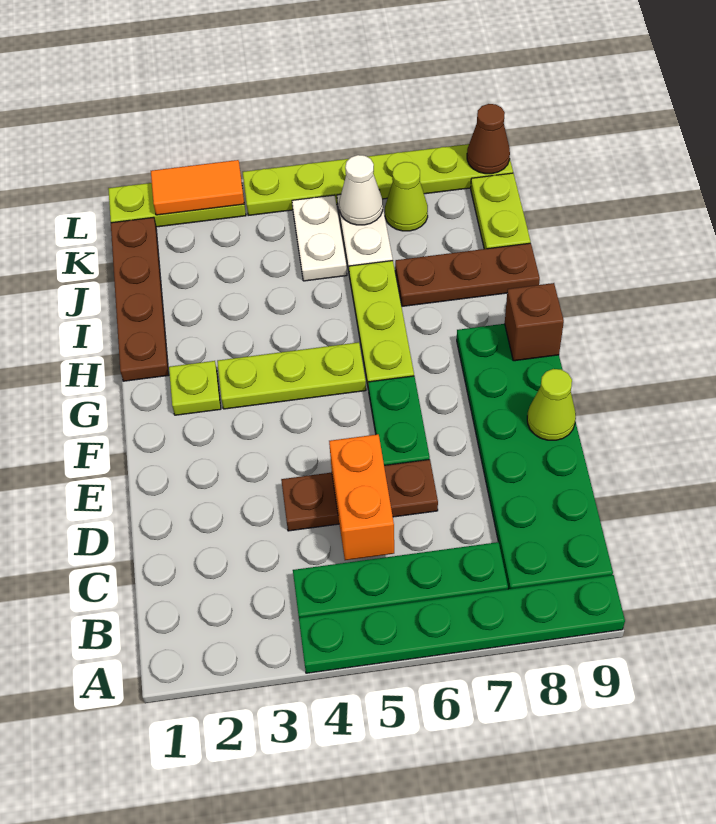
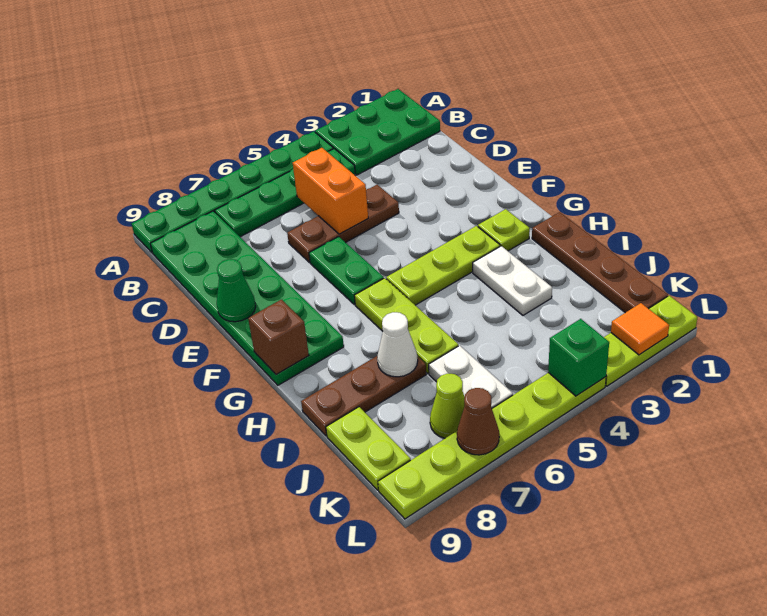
none -> green plate A1:B3 level 1
lime cone E9 level 2 -> green cone E9 level 2
white plate J5:K5 level 1 -> white plate H3:I3 level 1
white cone K6 level 2 -> white cone I7 level 2
orange tile L2:L3 level 2 -> orange tile L2 level 2
none -> green brick L4 level 2
brown cone L9 level 2 -> brown cone L7 level 2

